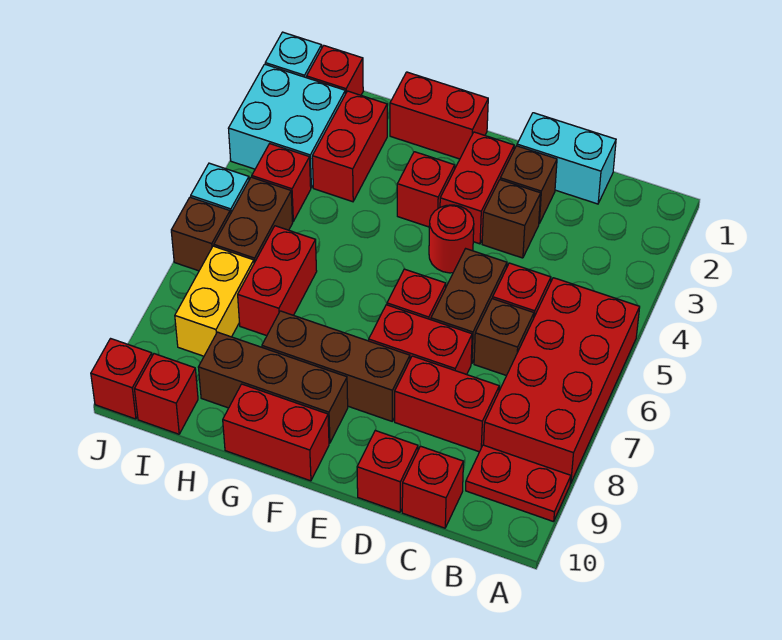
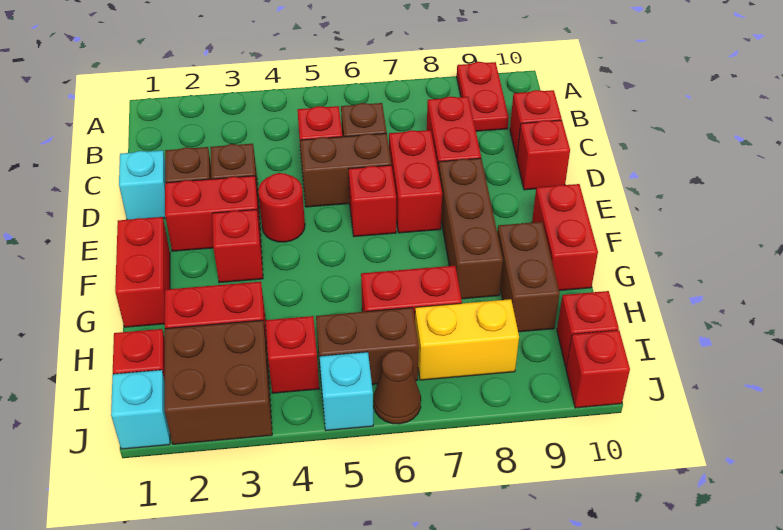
red brick A5:B8 level 1 -> none
cyan brick C1:D1 level 1 -> cyan brick D1 level 1
brown brick F9:H9 level 1 -> brown brick G9:H9 level 1
cyan brick I2:J3 level 1 -> brown brick I2:J3 level 1
brown brick J6 level 1 -> brown cone J6 level 1

